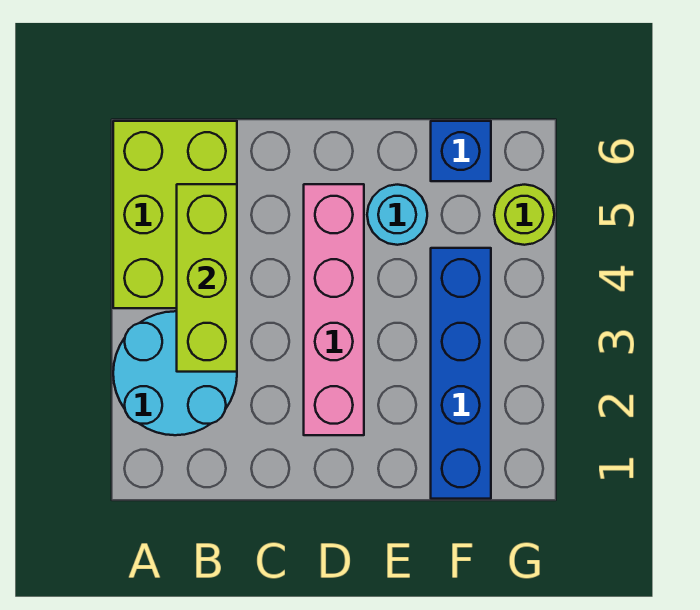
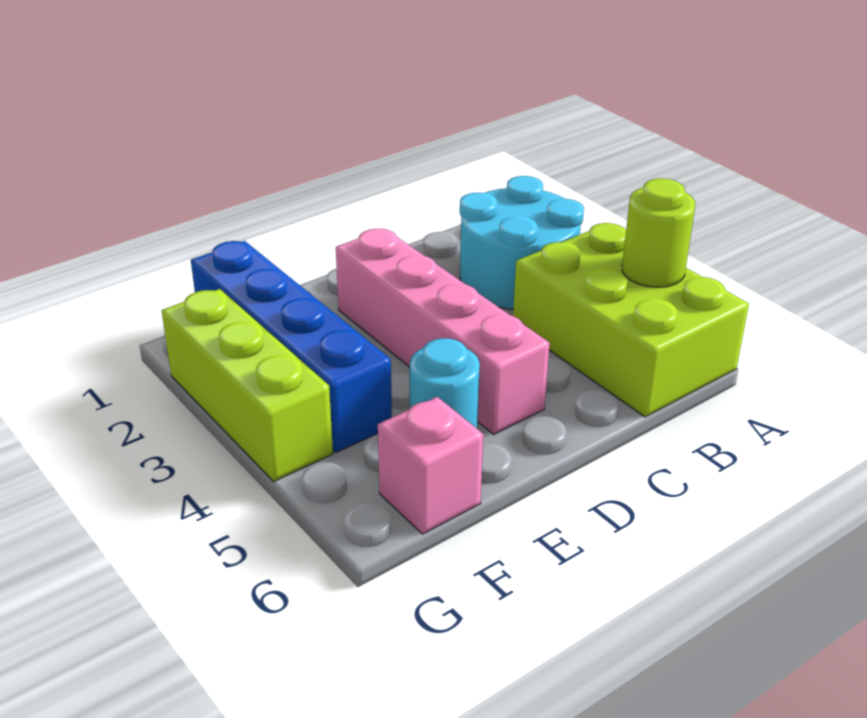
lime brick B3:B5 level 2 -> lime brick G2:G4 level 1
blue brick F6 level 1 -> pink brick F6 level 1
lime round brick G5 level 1 -> lime round brick A5 level 2

